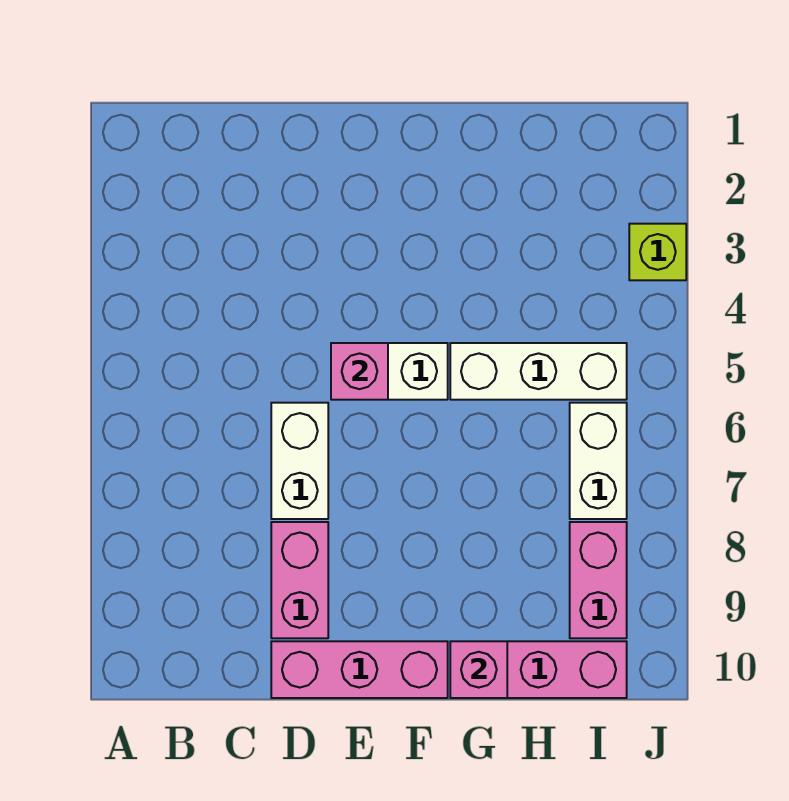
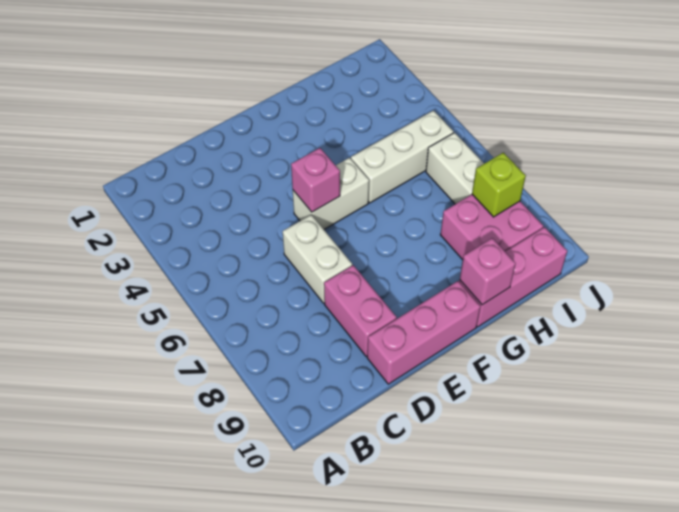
pink brick I8:I9 level 1 -> pink brick H8:I9 level 1
lime brick J3 level 1 -> lime brick I8 level 2

